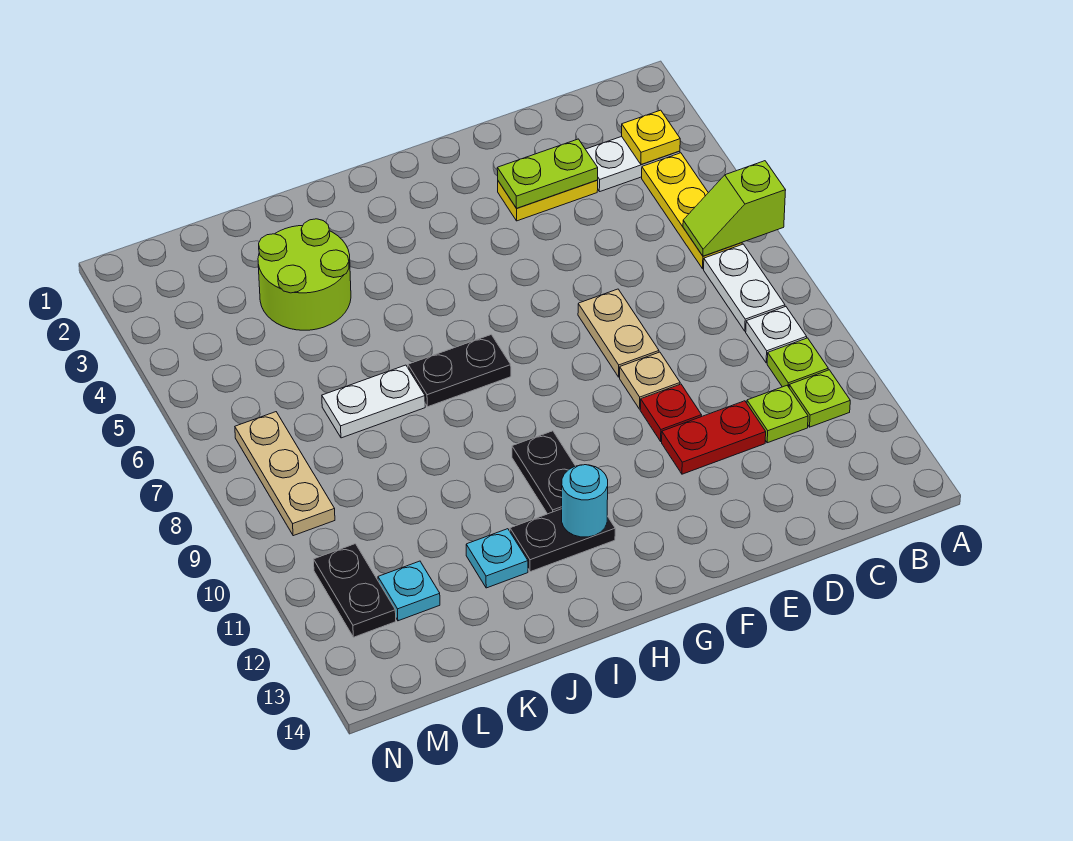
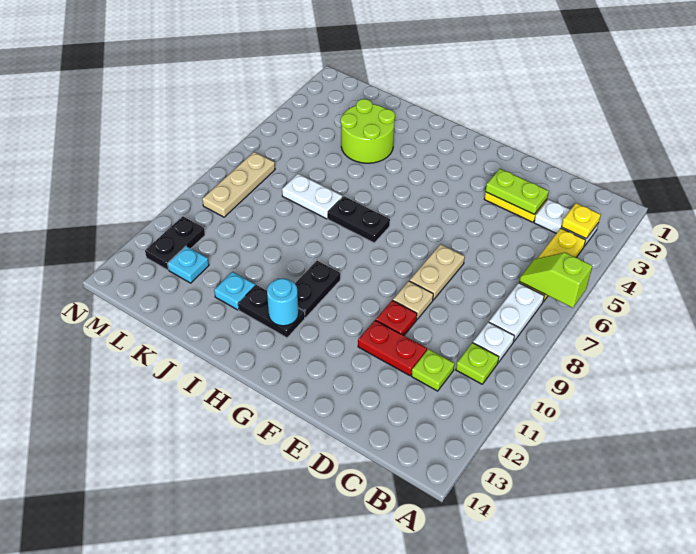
lime plate B11 level 1 -> none

